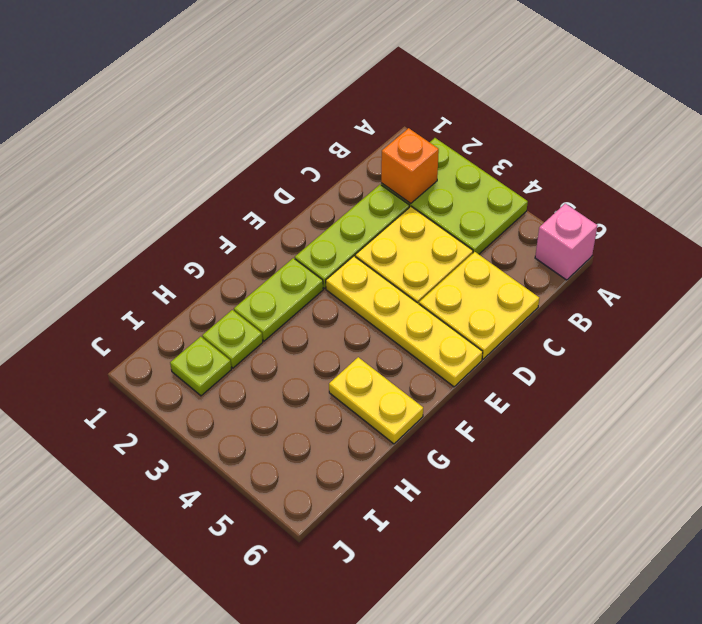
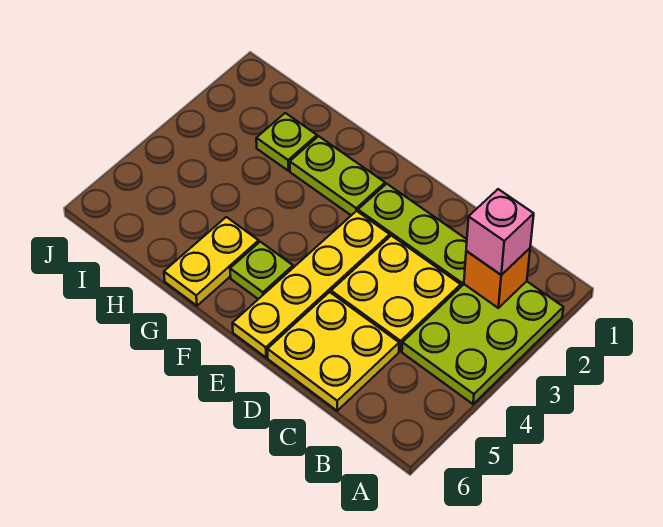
pink brick A6 level 1 -> pink brick B2 level 3
lime plate I2 level 1 -> lime plate F5 level 1

